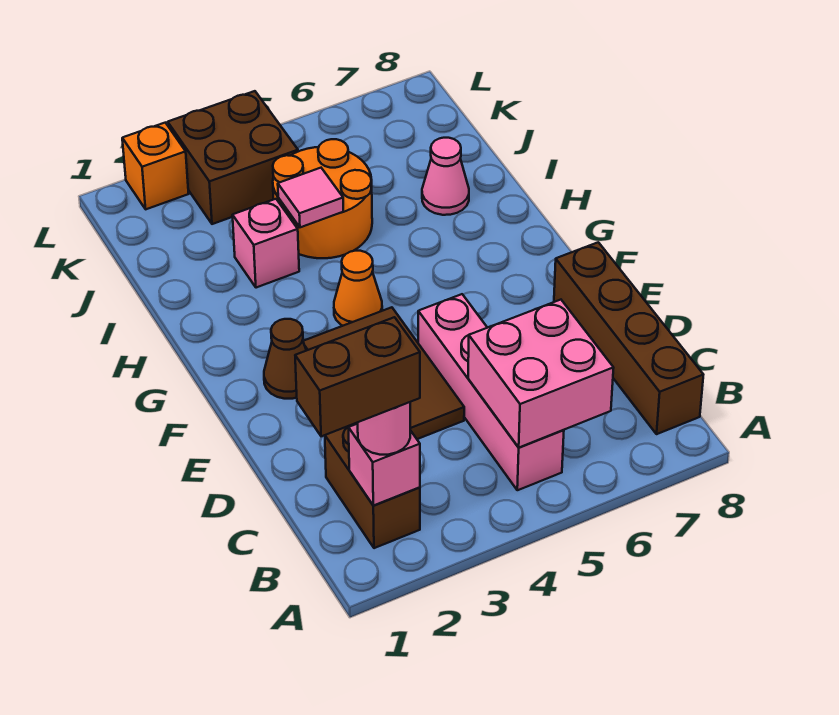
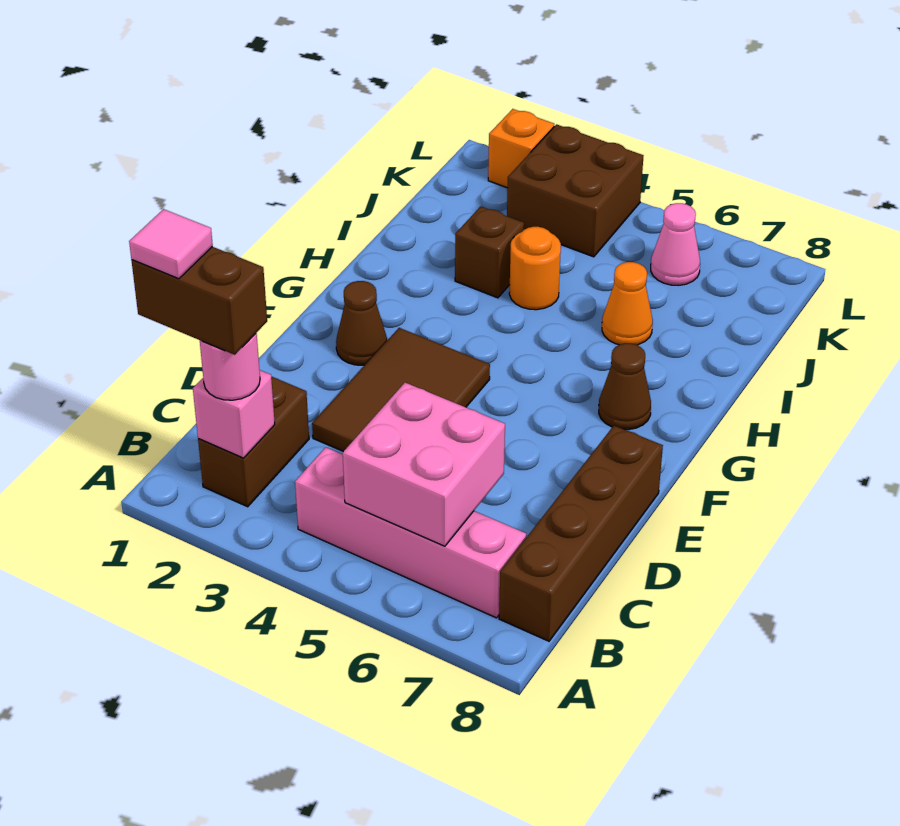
pink brick B5:E5 level 1 -> pink brick B4:B7 level 1
orange cone G4 level 1 -> orange cone I6 level 1
none -> brown cone G7 level 1
pink brick I3 level 1 -> brown brick I3 level 1
orange round brick I4:J5 level 1 -> orange round brick I4 level 1
pink tile I4 level 2 -> pink tile B1 level 5
pink cone I7 level 1 -> pink cone K6 level 1

